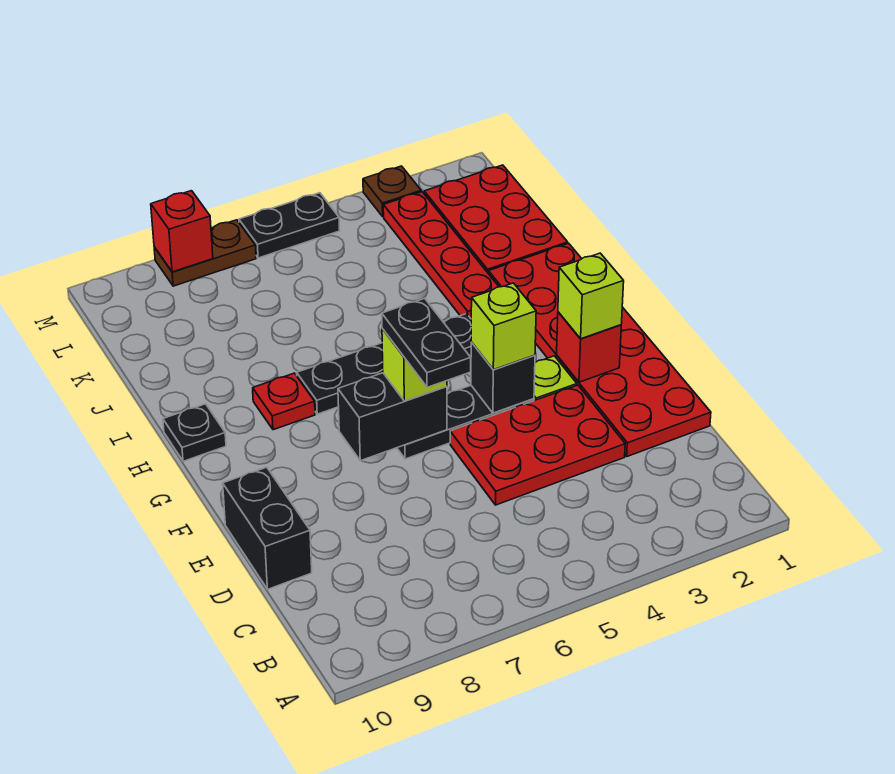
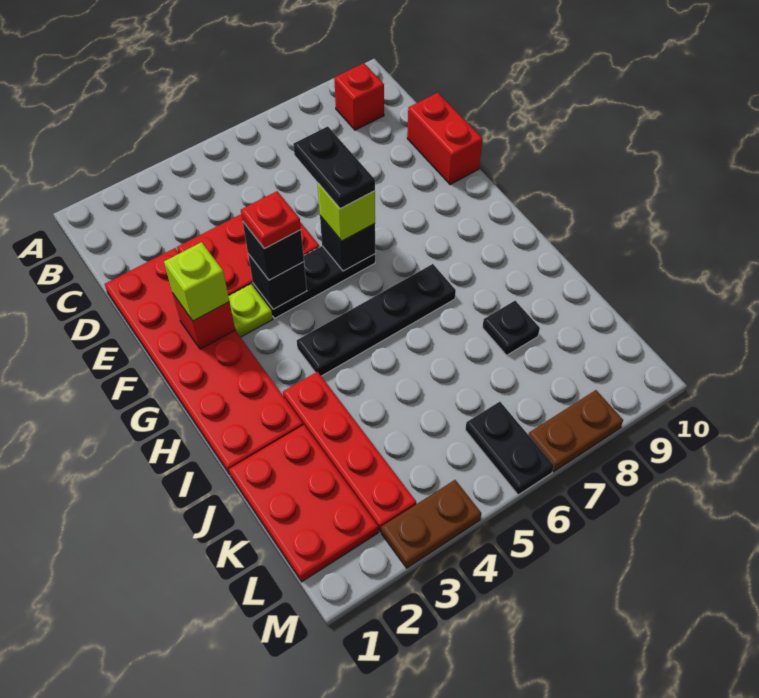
black brick D10:E10 level 1 -> red brick D10:E10 level 1
lime brick F4 level 3 -> black brick F4 level 3
black brick F6:F7 level 2 -> black brick F6 level 2
red plate H8 level 1 -> red plate F4 level 4
black plate H10 level 1 -> black plate J8 level 1
brown plate M3 level 1 -> brown plate M3:M4 level 1
black plate M5:M6 level 1 -> black plate L6:M6 level 1
red brick M8 level 2 -> red brick B9 level 1

